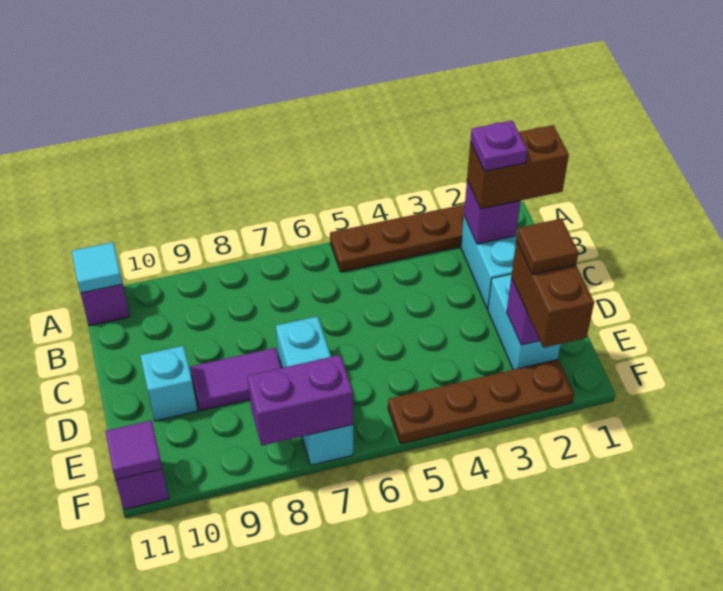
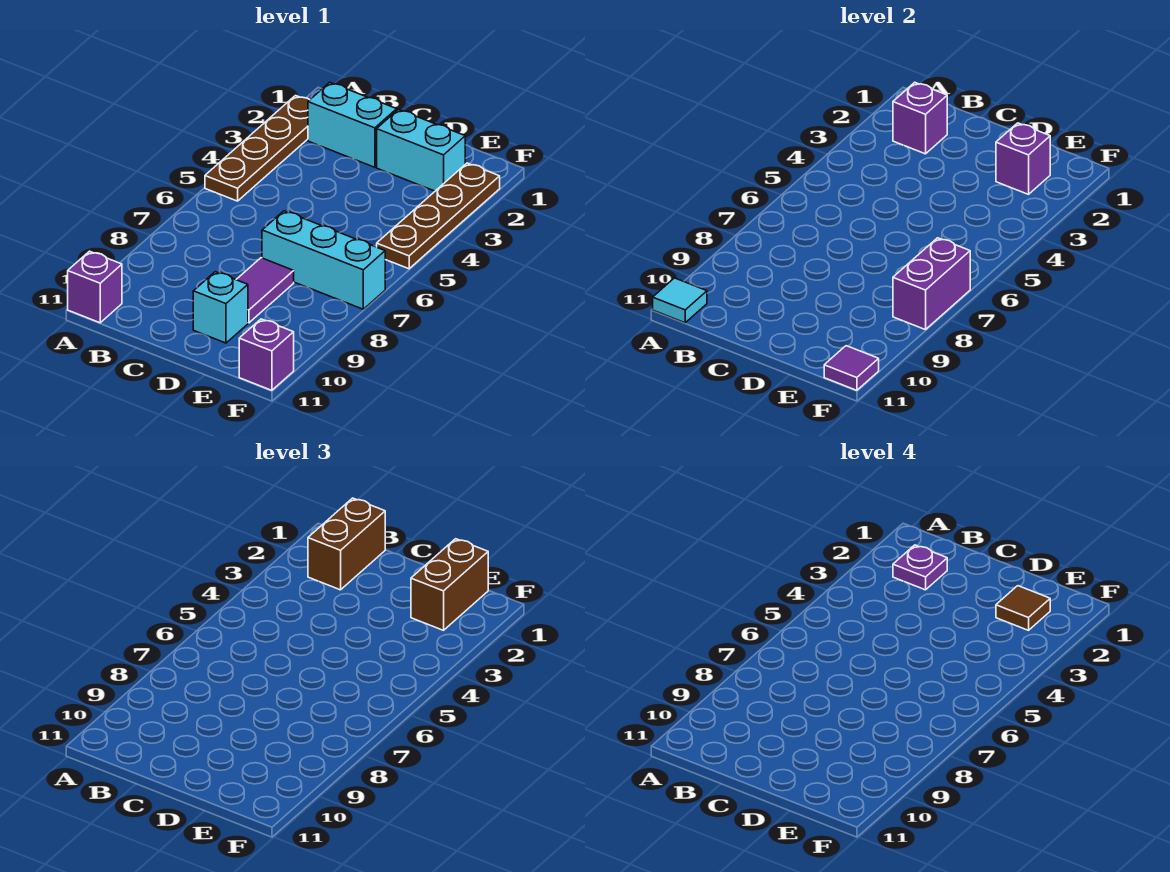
brown brick E2:F2 level 3 -> brown brick E1:E2 level 3

